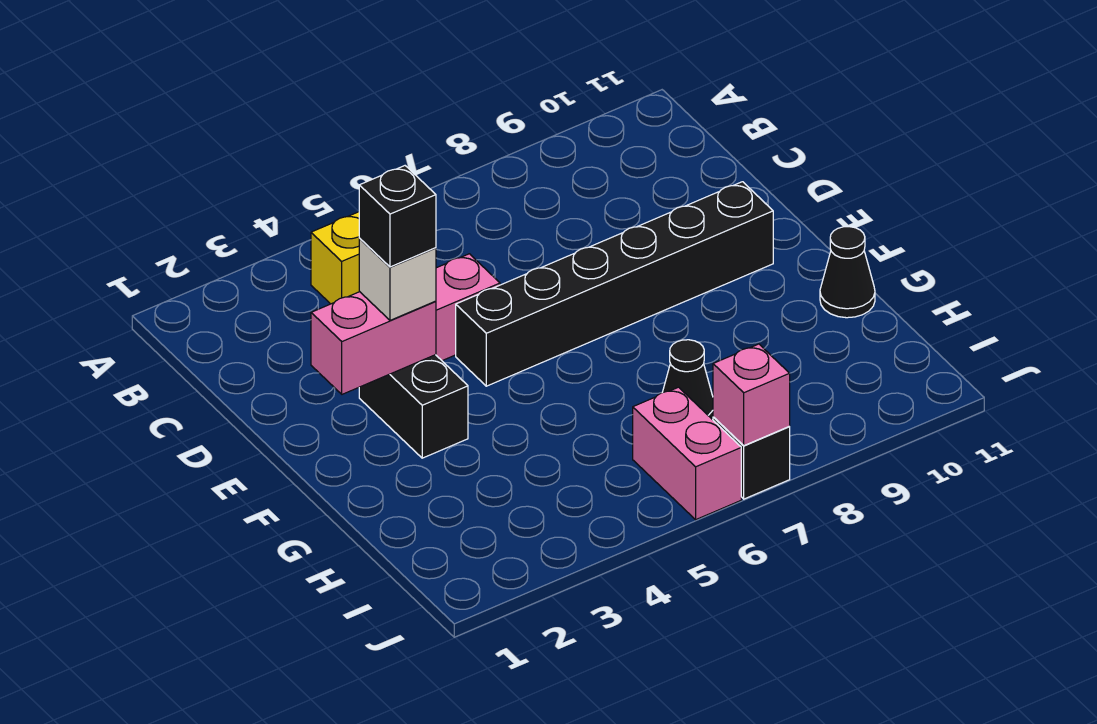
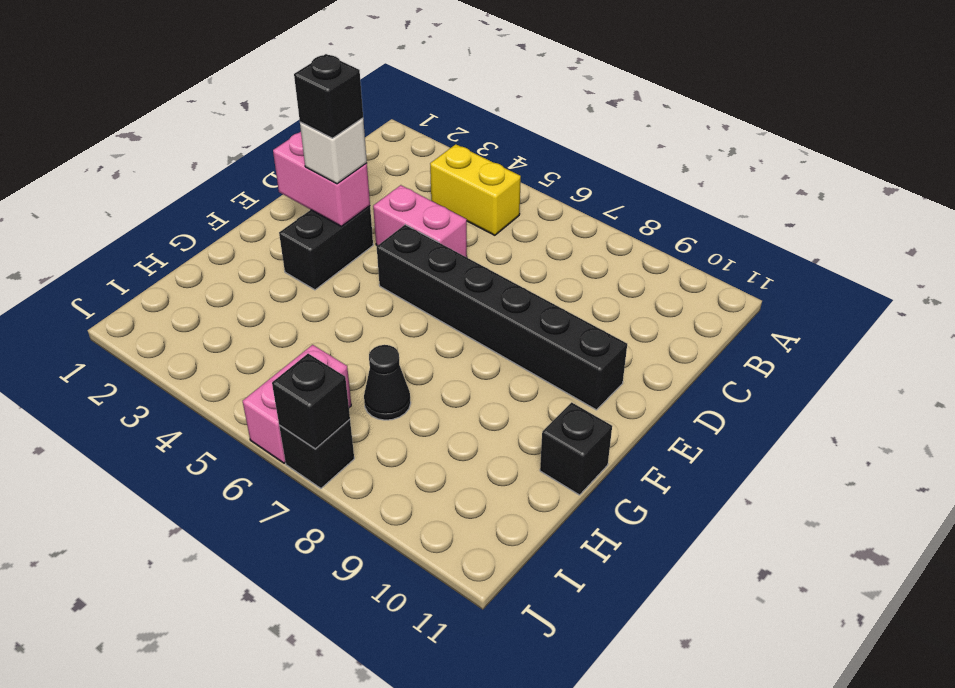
black cone G11 level 1 -> black brick G11 level 1
pink brick J7 level 2 -> black brick J7 level 2

